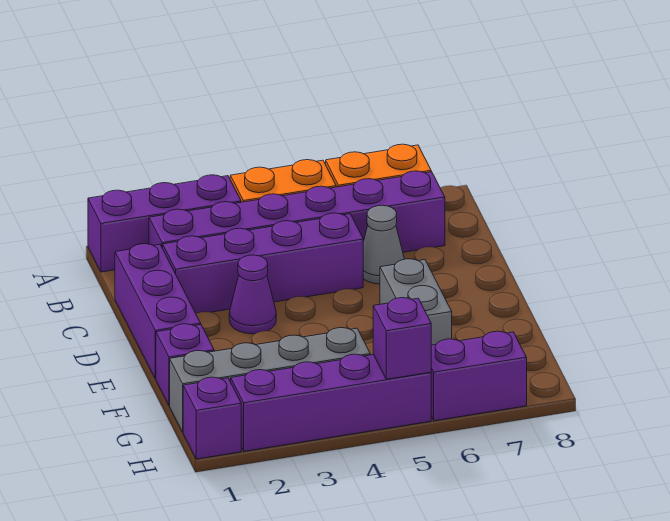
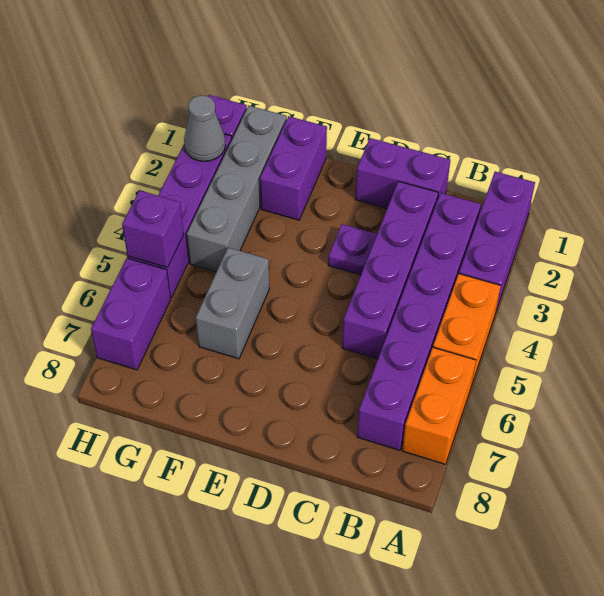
purple brick C1:E1 level 1 -> purple brick C1:D1 level 1
grey cone C6 level 1 -> grey cone H2 level 2
purple cone D3 level 1 -> purple plate D3 level 1
grey brick E6:F6 level 1 -> grey brick F5:F6 level 1
purple brick F1 level 1 -> purple brick F1:F2 level 1

